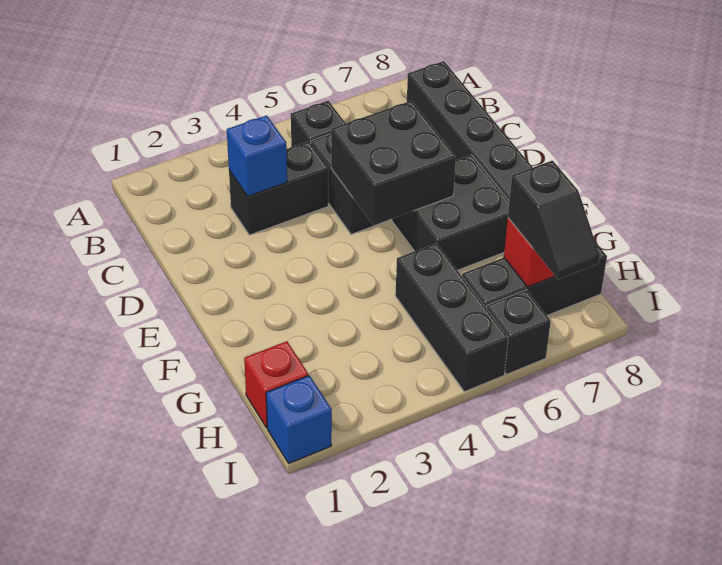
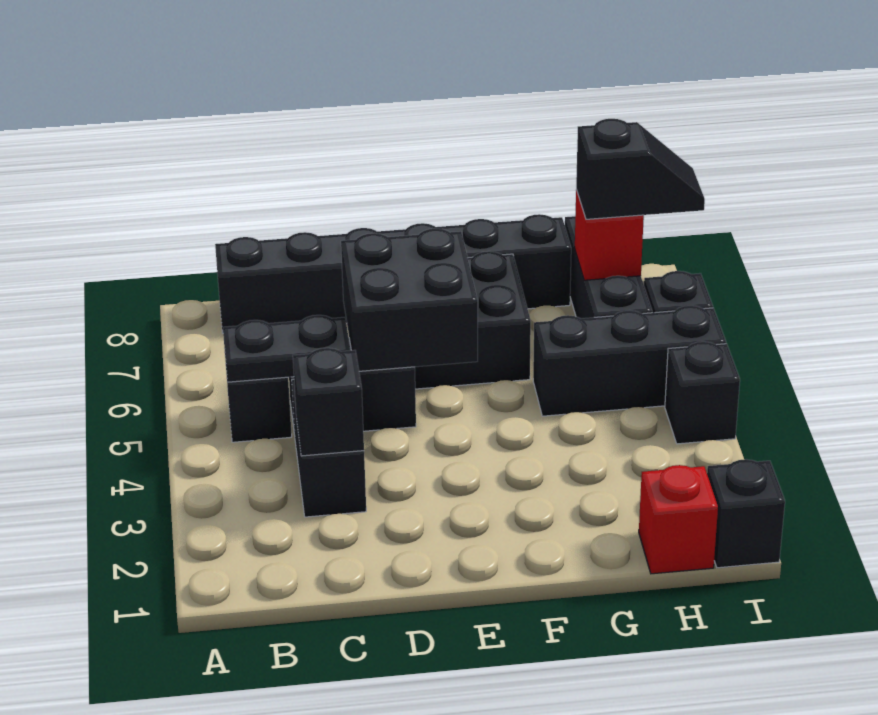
none -> black plate B5:C5 level 2
blue brick C3 level 2 -> black brick C3 level 2
blue brick I1 level 1 -> black brick I1 level 1
none -> black brick I4 level 1

